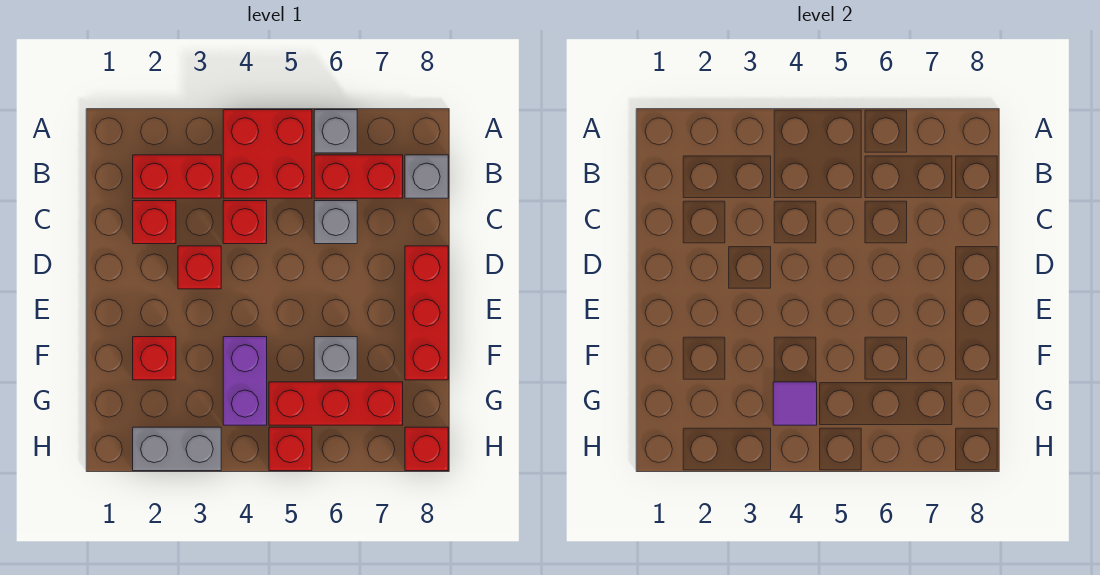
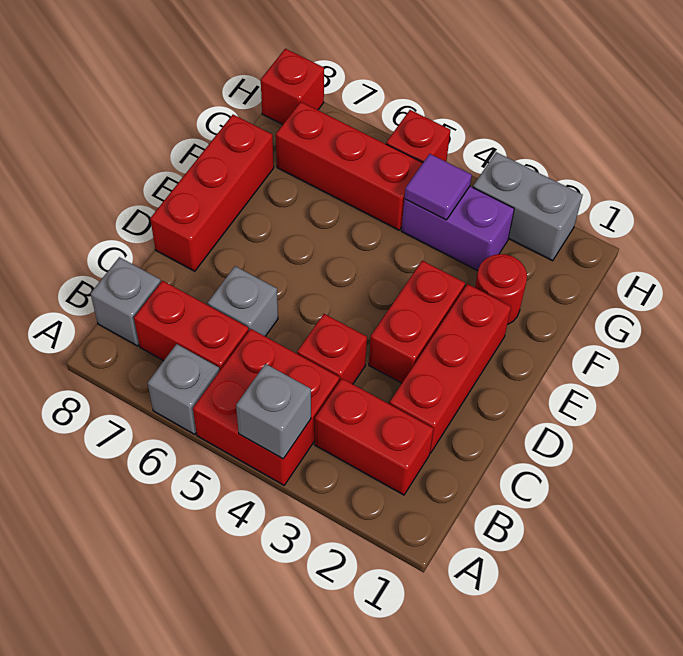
red brick C2 level 1 -> red brick C2:E2 level 1
red brick D3 level 1 -> red brick D3:E3 level 1
red brick F2 level 1 -> red round brick F2 level 1
purple brick F4:G4 level 1 -> purple brick G3:G4 level 1
grey brick F6 level 1 -> grey brick A4 level 2

